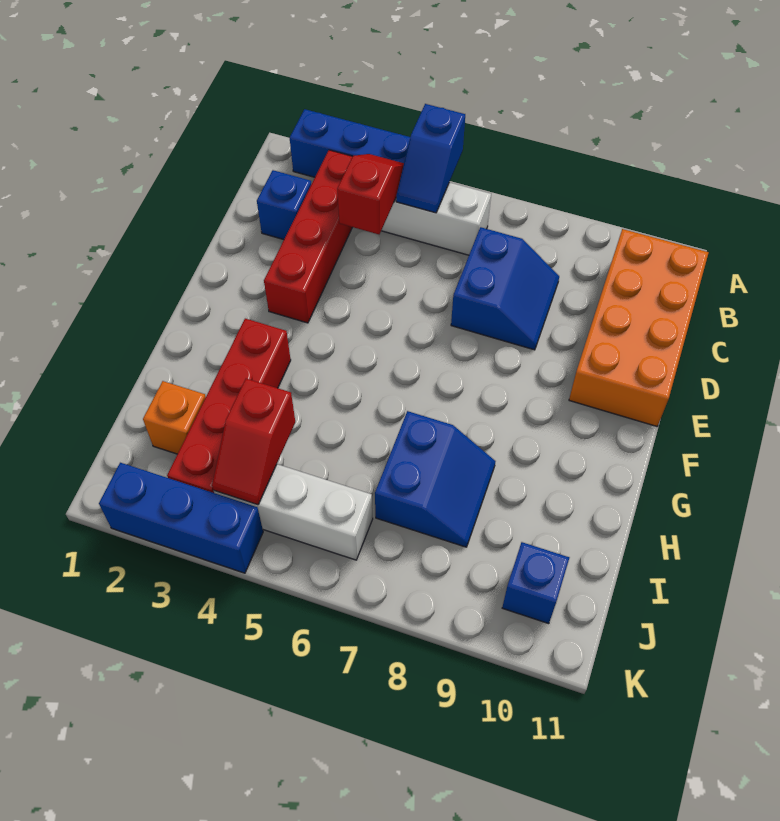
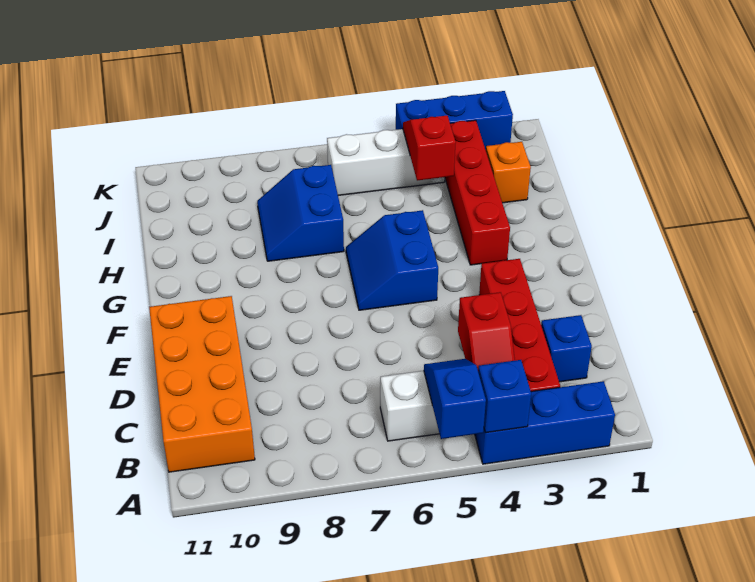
blue slope C7:D8 level 1 top 7 -> blue slope F5:G6 level 1 top 5
blue brick J10 level 1 -> blue brick A4 level 2

